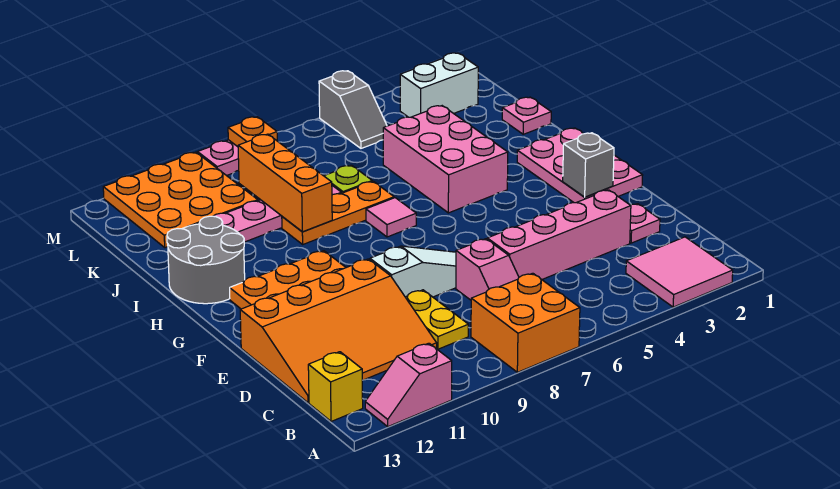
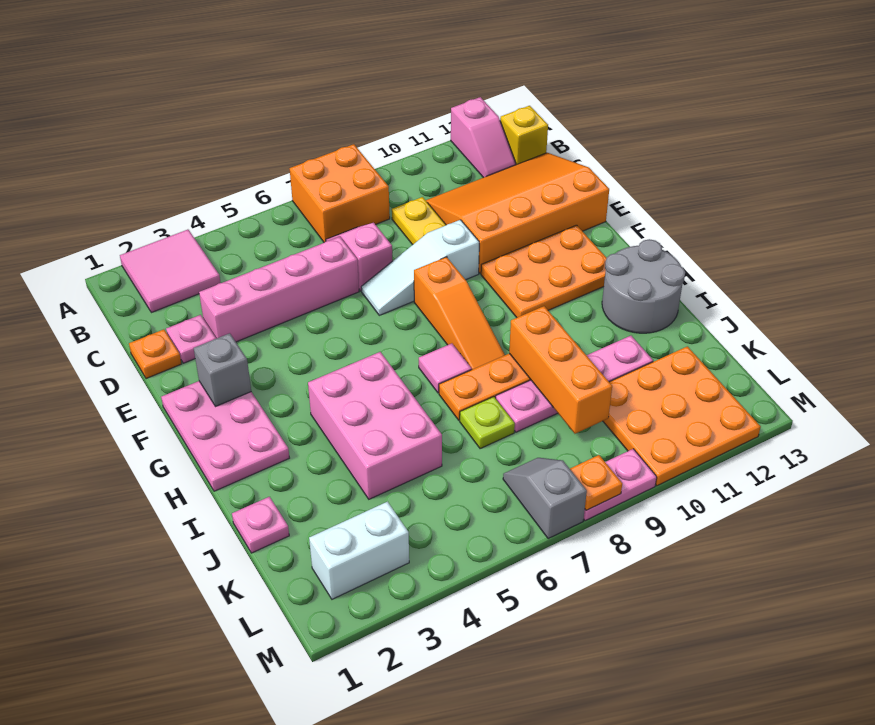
pink slope A11:A12 level 1 top 11 -> pink slope A12:B12 level 1 top A
none -> orange plate D1 level 1
none -> orange slope F8:H8 level 1 top F
grey slope L5:M5 level 1 top M -> grey slope L7:M7 level 1 top M

